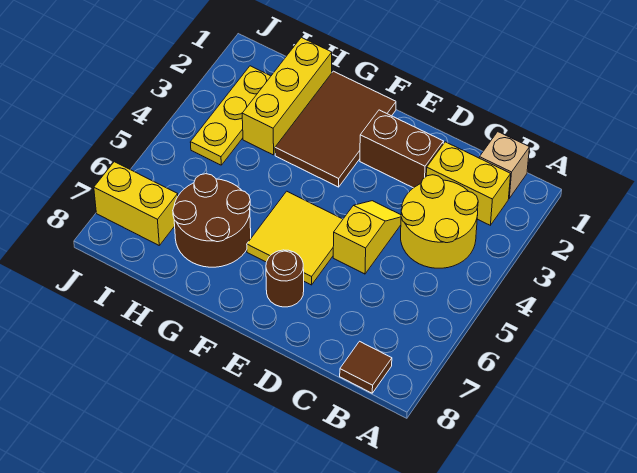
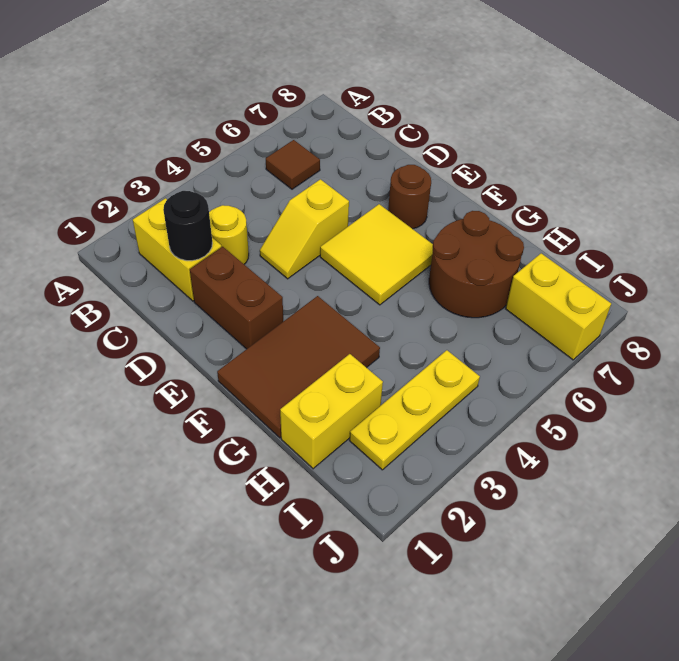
tan brick B1 level 1 -> none
yellow round brick B3:C4 level 1 -> yellow round brick C3 level 1
brown tile B8 level 1 -> brown tile B6 level 1
none -> black round brick C2 level 2
yellow brick H1:H3 level 1 -> yellow brick H1:H2 level 1

